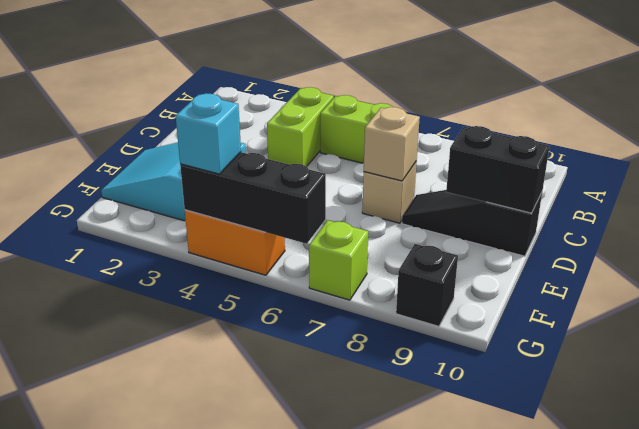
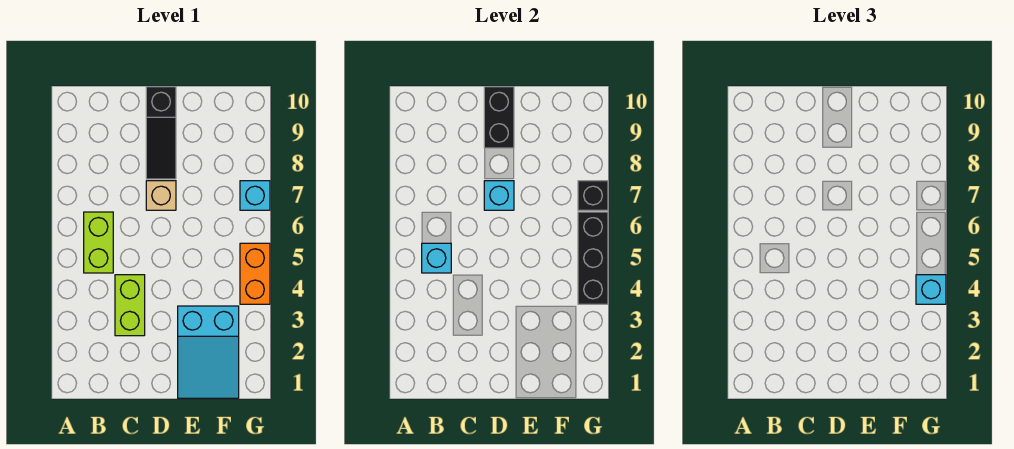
lime brick B4:C4 level 1 -> lime brick C3:C4 level 1
none -> cyan brick B5 level 2
tan brick D7 level 2 -> cyan brick D7 level 2
lime brick G7 level 1 -> cyan brick G7 level 1
black brick G9 level 1 -> black brick G7 level 2

